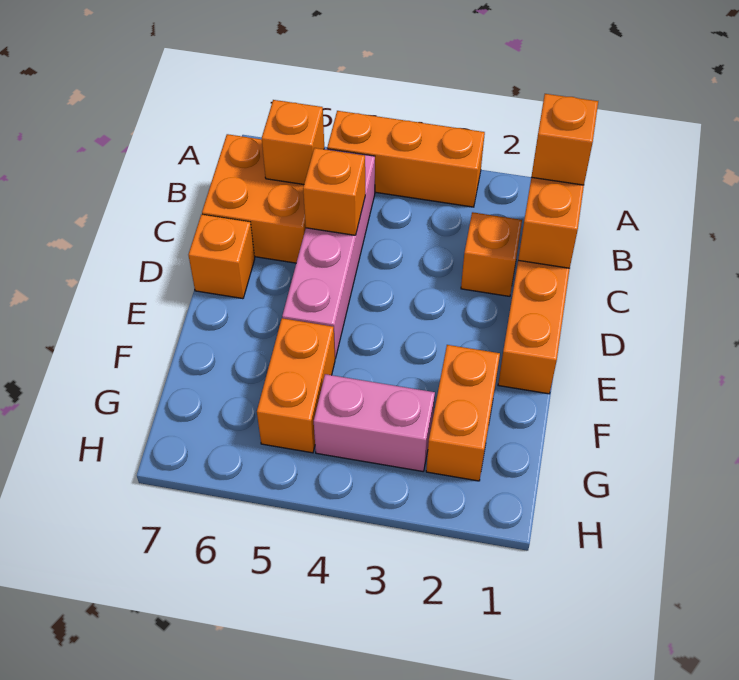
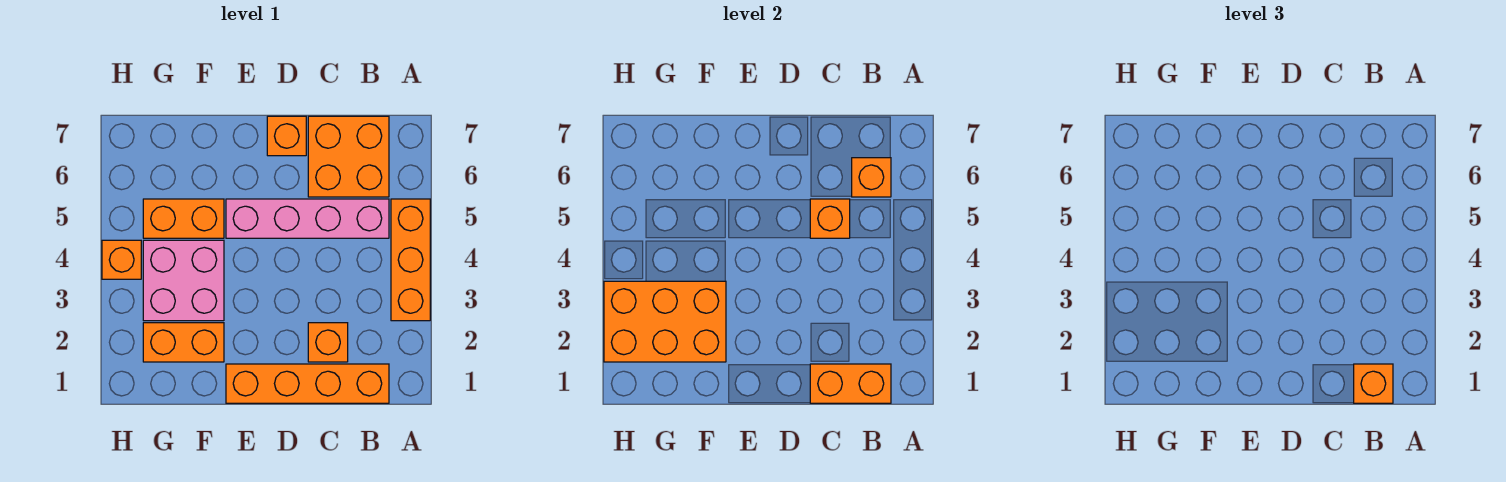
none -> orange brick F2:H3 level 2
pink brick G3:G4 level 1 -> pink brick F3:G4 level 1
none -> orange brick H4 level 1

